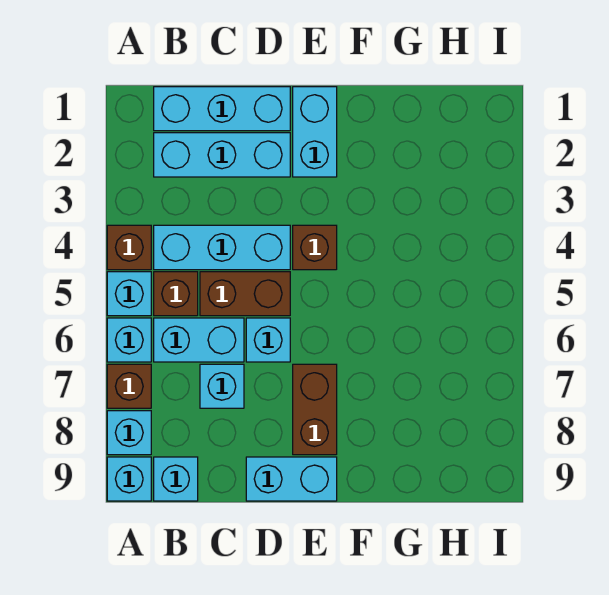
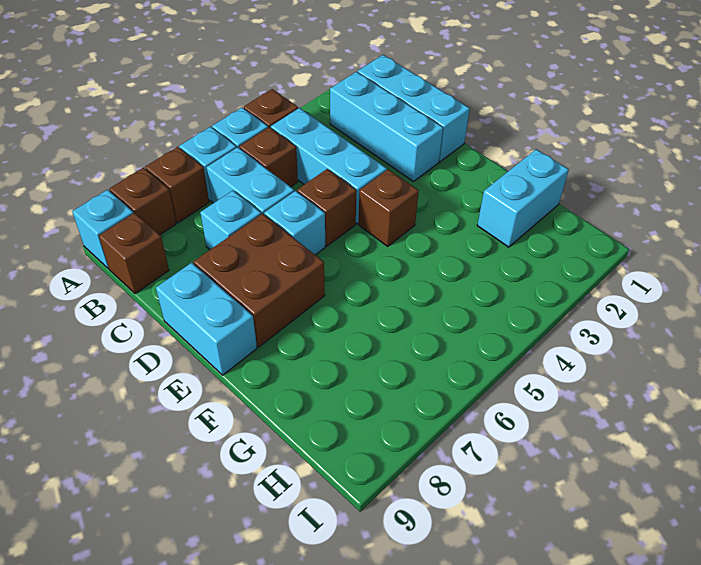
cyan brick A8 level 1 -> brown brick A8 level 1
cyan brick B9 level 1 -> brown brick B9 level 1
brown brick C5:D5 level 1 -> brown brick D5 level 1
cyan brick E1:E2 level 1 -> cyan brick G1:G2 level 1
brown brick E7:E8 level 1 -> brown brick D7:E8 level 1

